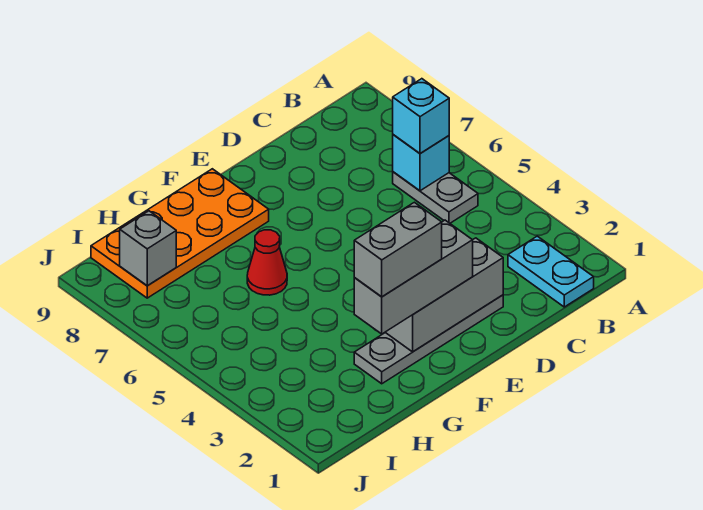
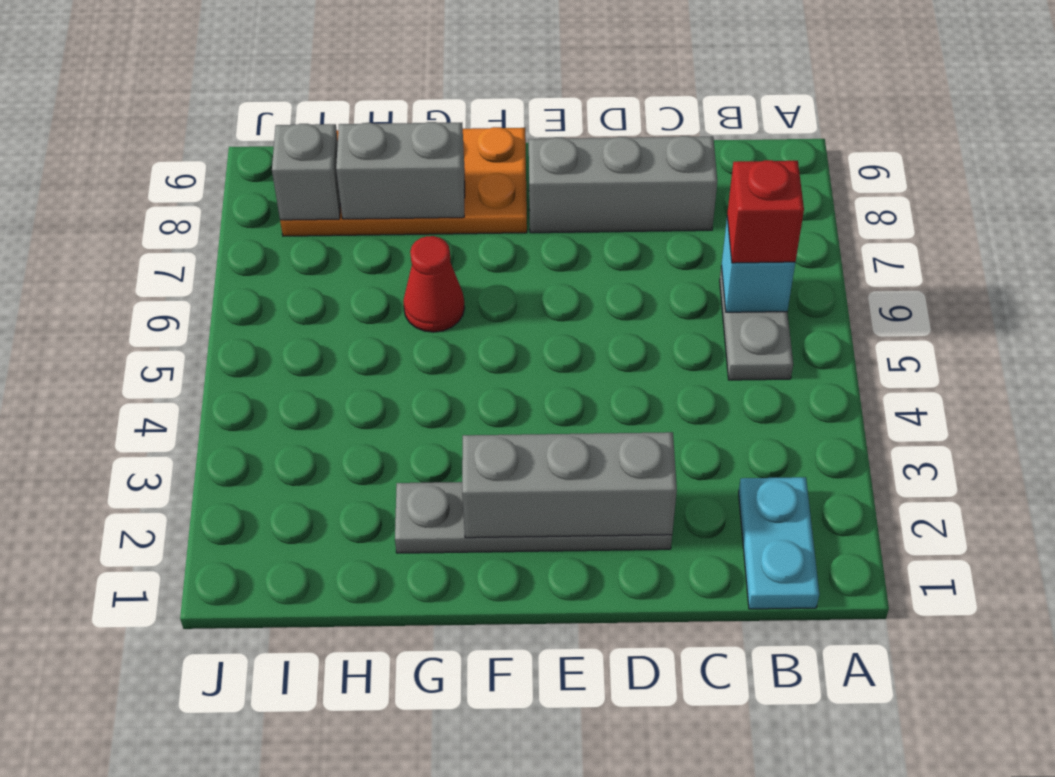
cyan brick B6 level 3 -> red brick B6 level 3
grey brick E2:G2 level 3 -> grey brick C8:E8 level 1
grey brick F2:G2 level 4 -> grey brick G8:H8 level 2

